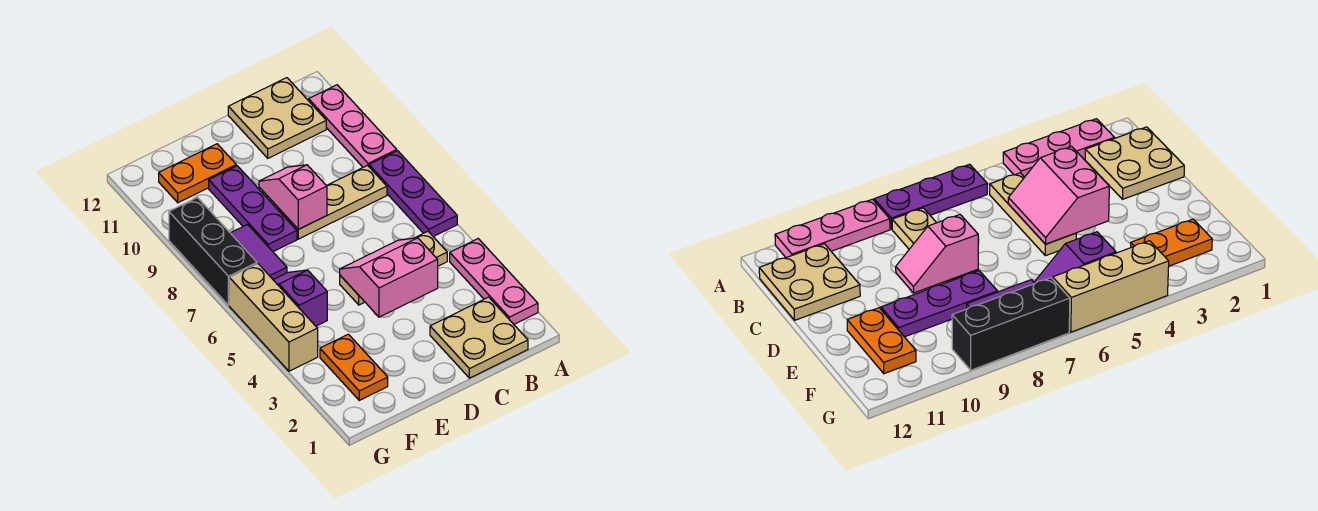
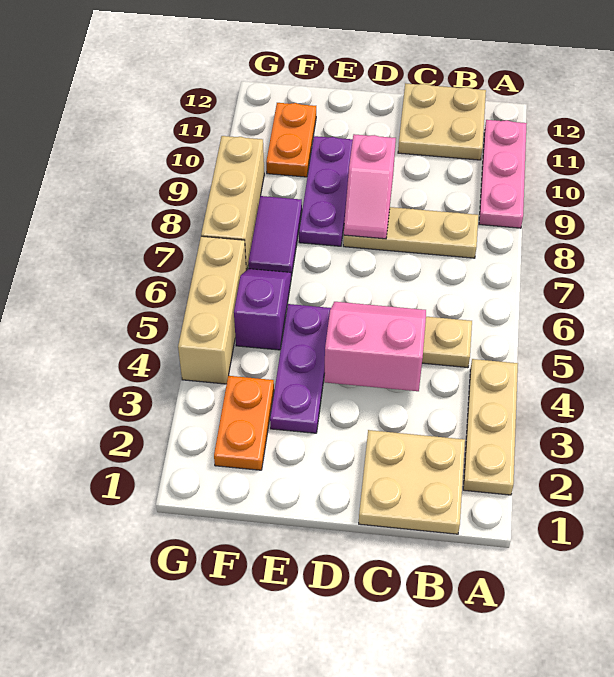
pink plate A2:A4 level 1 -> tan plate A2:A4 level 1
purple plate A6:A8 level 1 -> purple plate E3:E5 level 1
pink slope D8:D9 level 2 top 8 -> pink slope D8:D9 level 2 top 9
orange plate E11:F11 level 1 -> orange plate F10:F11 level 1
black brick G7:G9 level 1 -> tan brick G7:G9 level 1

